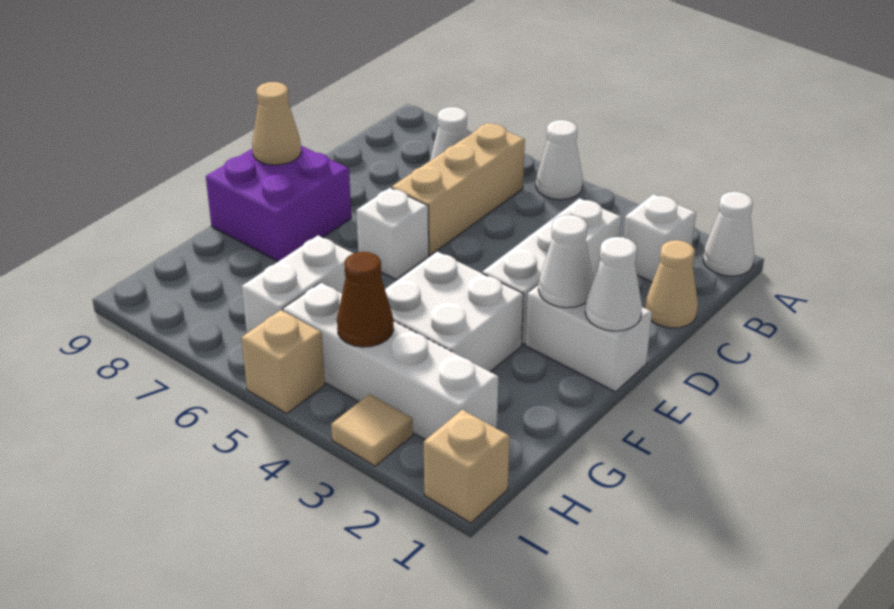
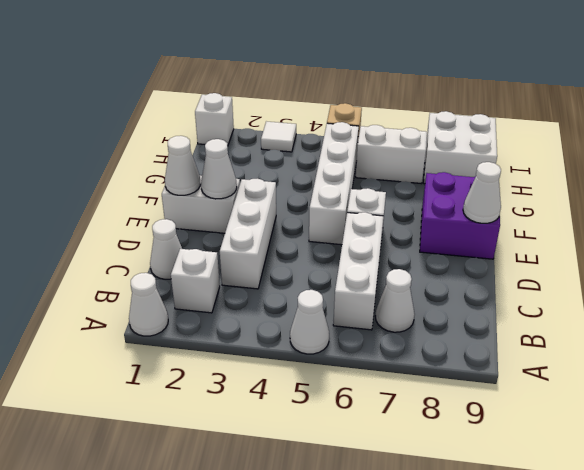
tan brick B6:D6 level 1 -> white brick B6:D6 level 1
tan cone C1 level 1 -> white cone C1 level 1
tan cone E9 level 2 -> white cone E9 level 2
white brick F3:G4 level 1 -> white brick H8:I9 level 1
white brick G6:H6 level 1 -> white brick H6:H7 level 1
white brick H2:H5 level 1 -> white brick E5:H5 level 1
brown cone H4 level 2 -> none
tan brick I1 level 1 -> white brick I1 level 1
tan tile I3 level 1 -> white tile I3 level 1

